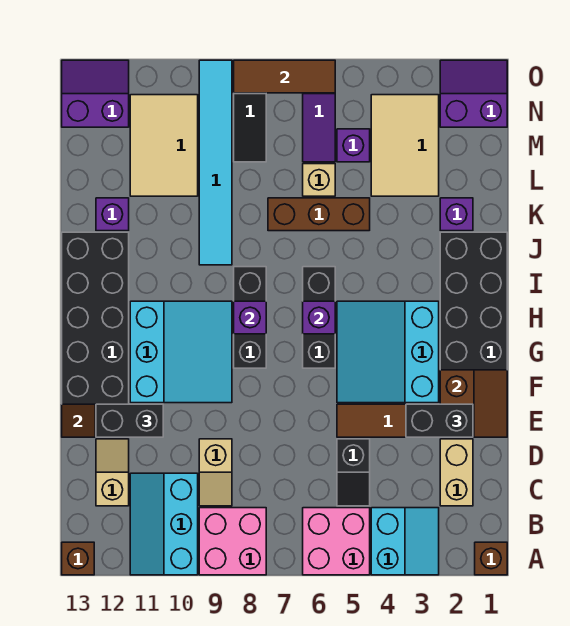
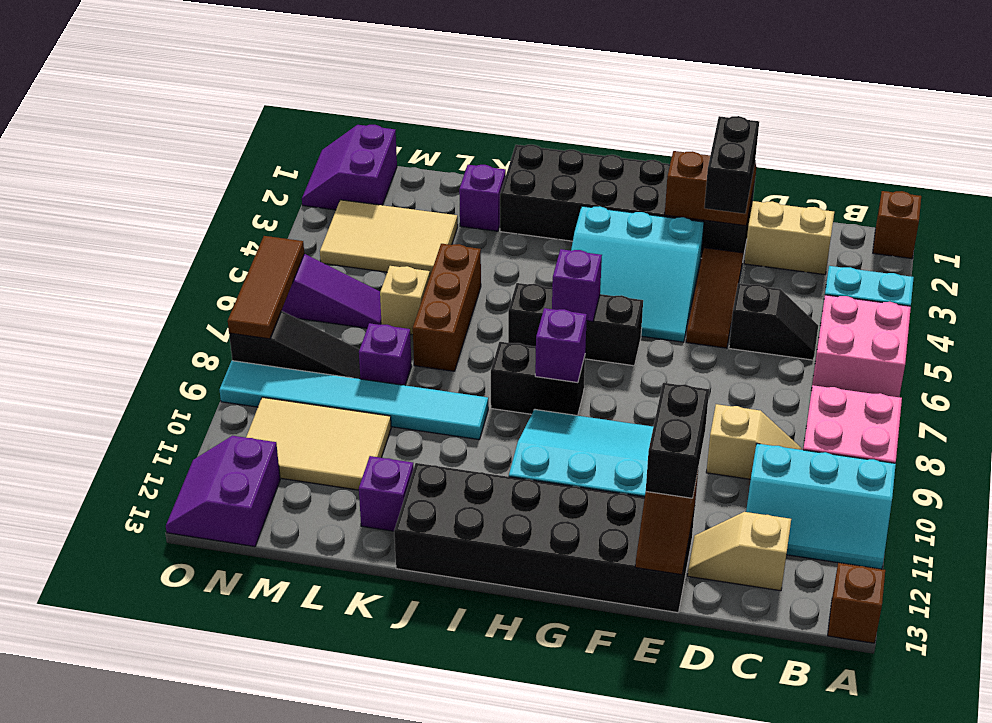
black brick G8:I8 level 1 -> black brick H8:I8 level 1
purple brick M5 level 1 -> purple brick L8 level 1

